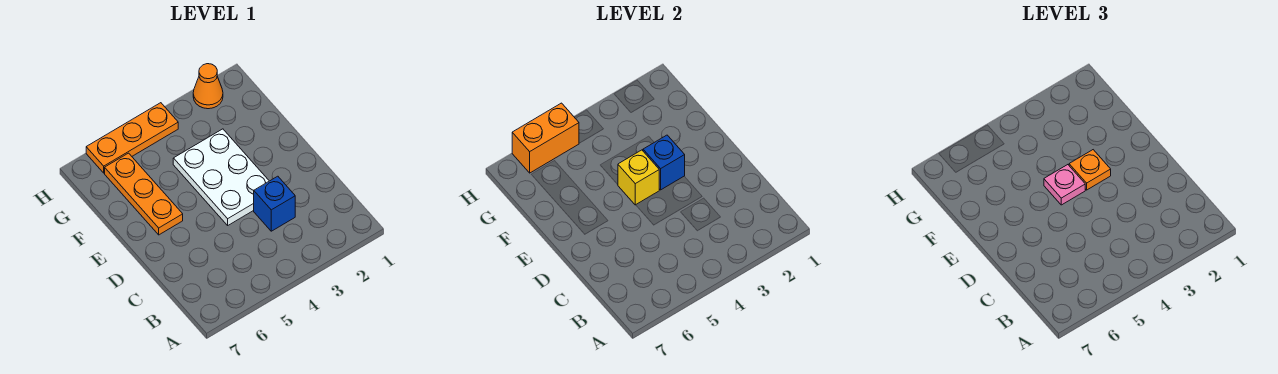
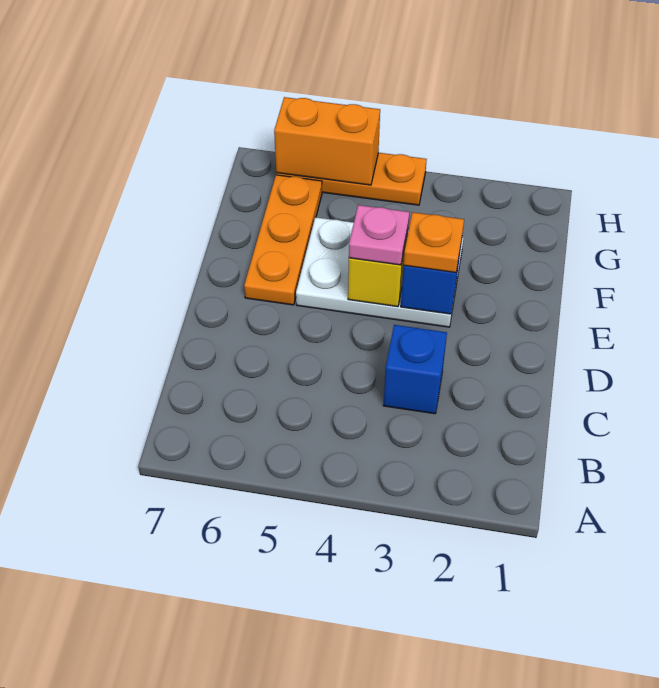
white plate D3:F4 level 1 -> white plate E3:F5 level 1
orange cone H2 level 1 -> none

